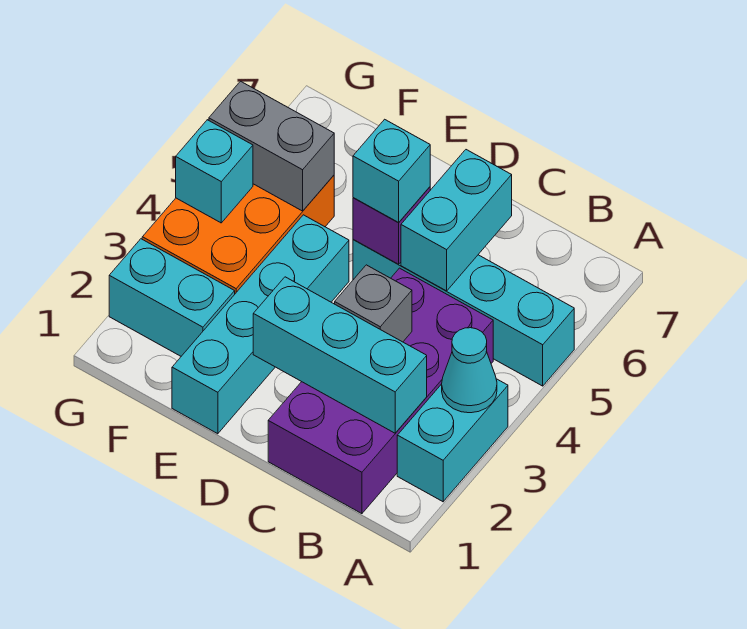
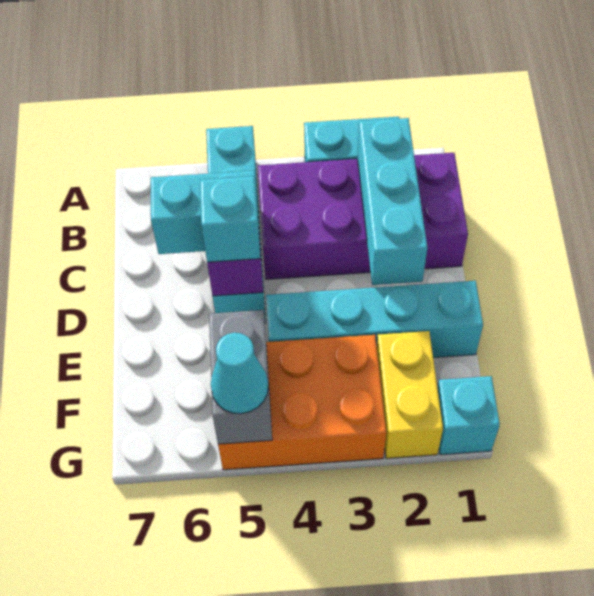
cyan cone A3 level 2 -> cyan cone G5 level 3
grey brick C3 level 2 -> none
cyan brick F2:G2 level 1 -> yellow brick F2:G2 level 1
cyan brick G4 level 2 -> cyan brick G1 level 1

